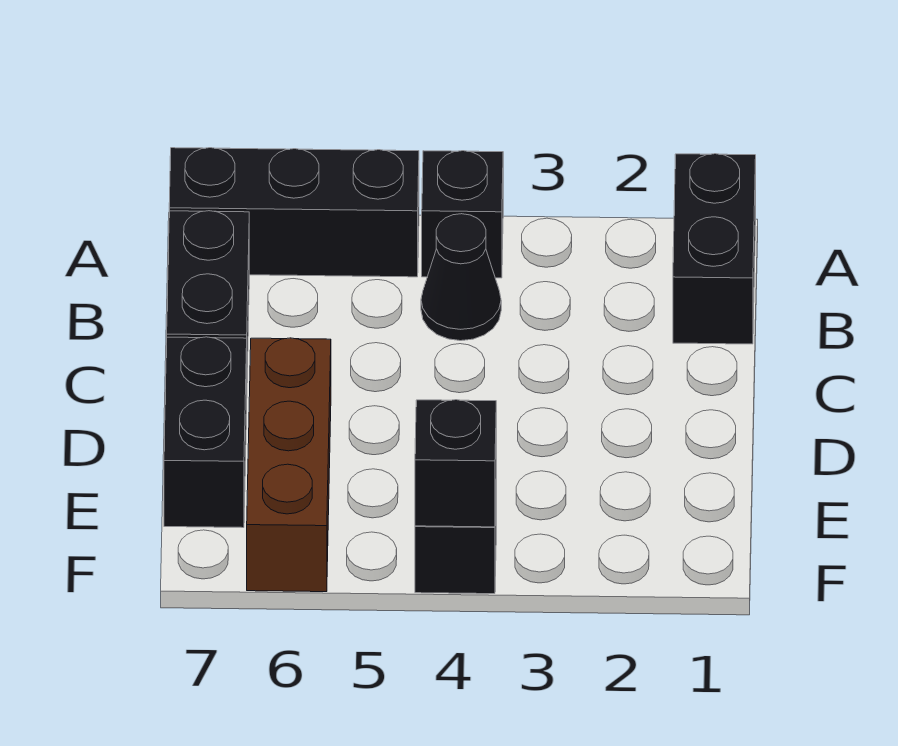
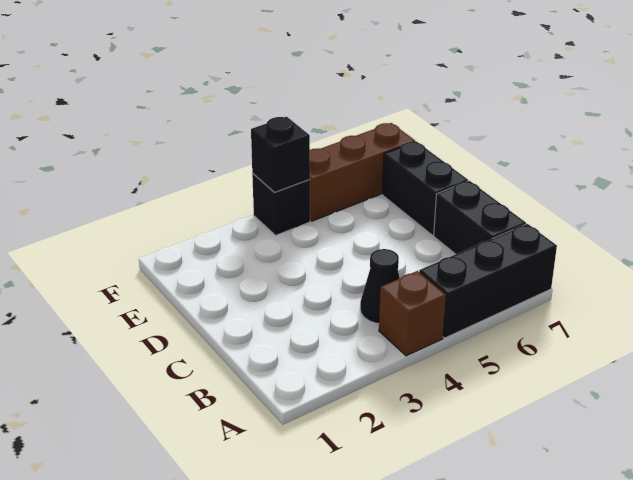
black brick A1:B1 level 1 -> none
black brick A4 level 1 -> brown brick A4 level 1
brown brick D6:F6 level 1 -> brown brick F5:F7 level 1

